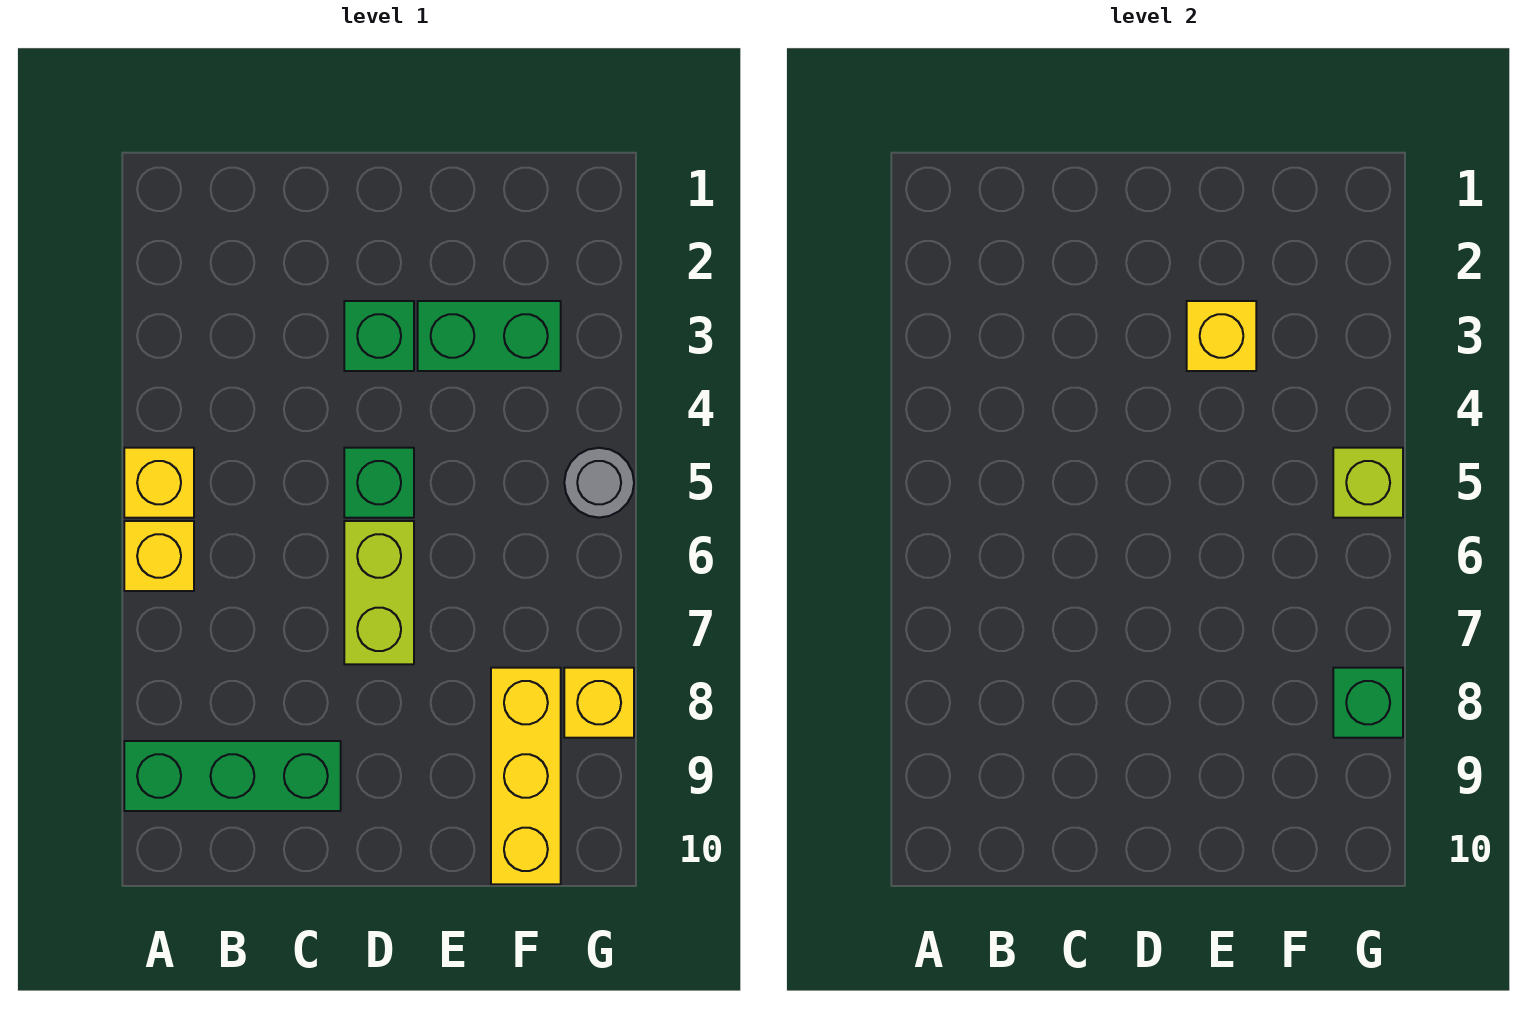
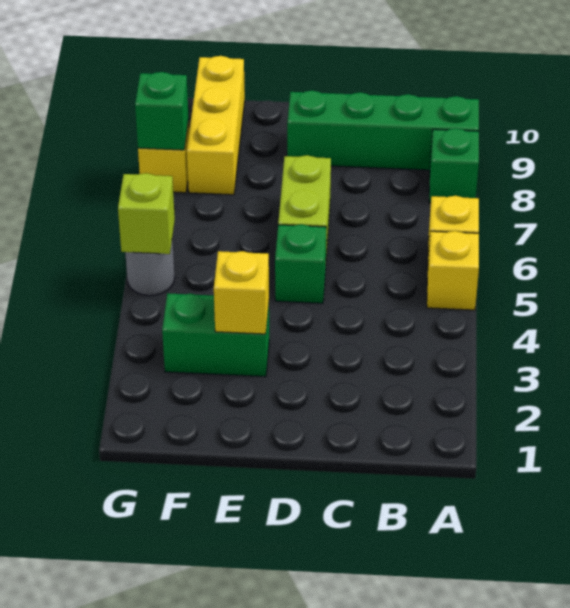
green brick A9:C9 level 1 -> green brick A9:D9 level 1
green brick D3 level 1 -> green brick A8 level 1

